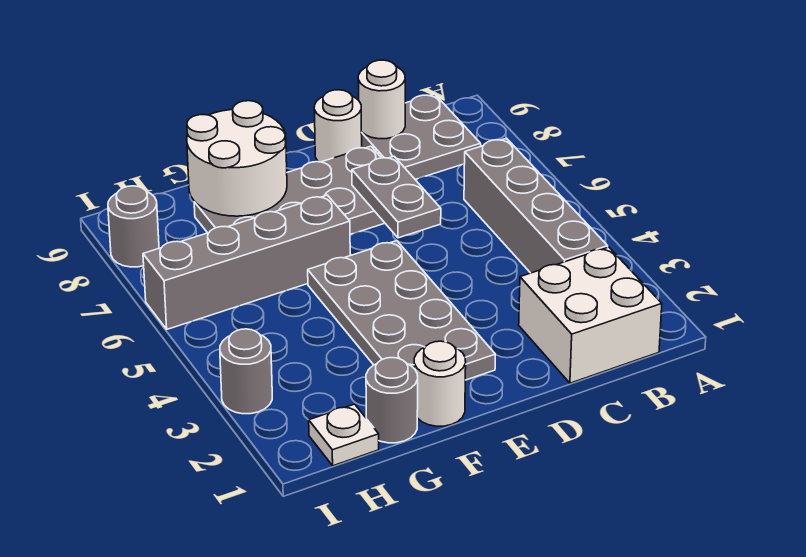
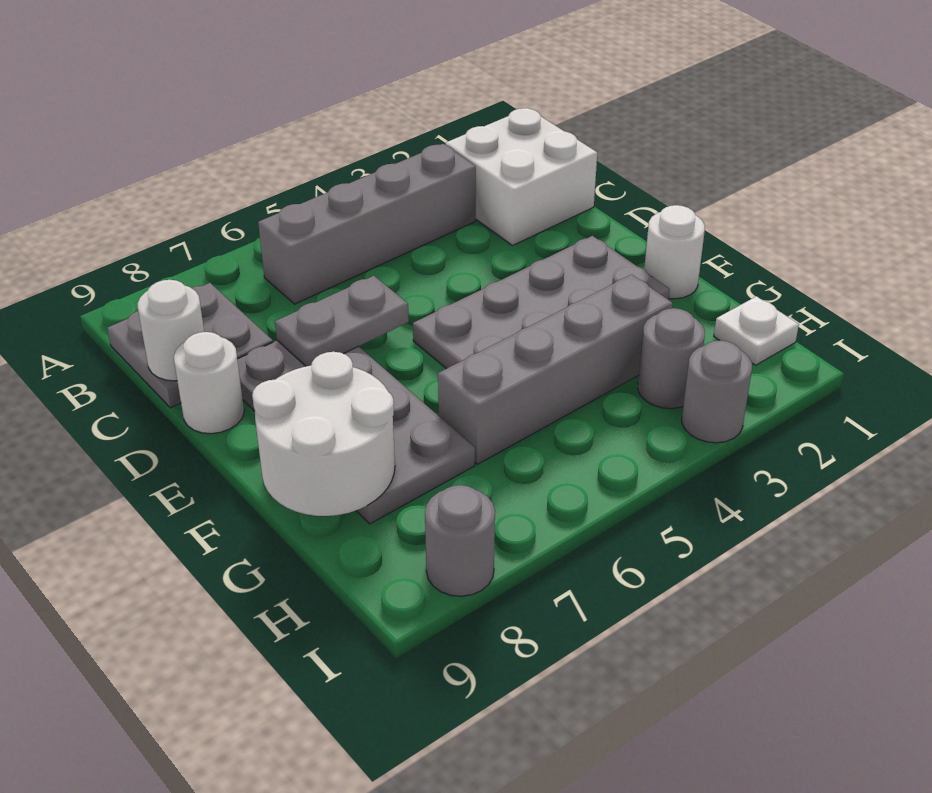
grey brick F6:I6 level 1 -> grey brick G3:G6 level 1
grey round brick G1 level 1 -> grey round brick H3 level 1

